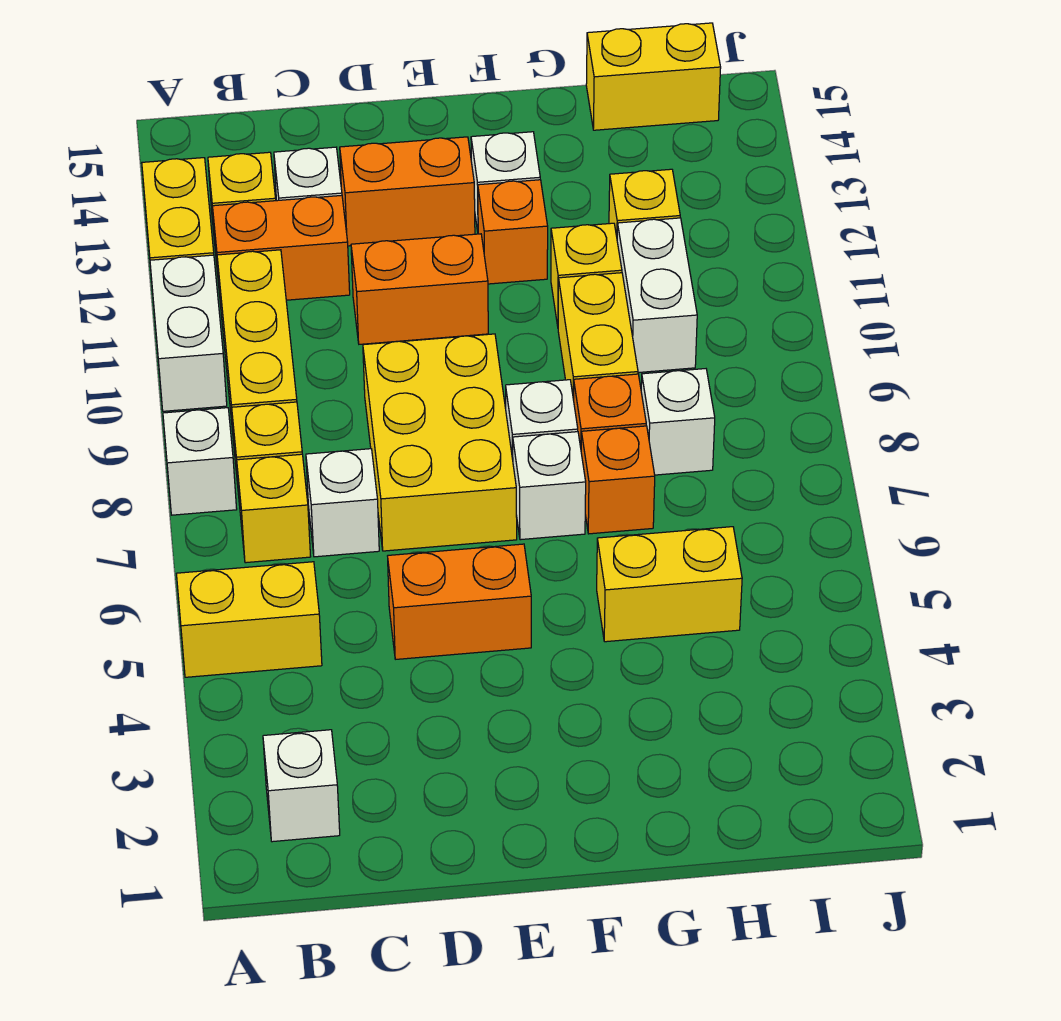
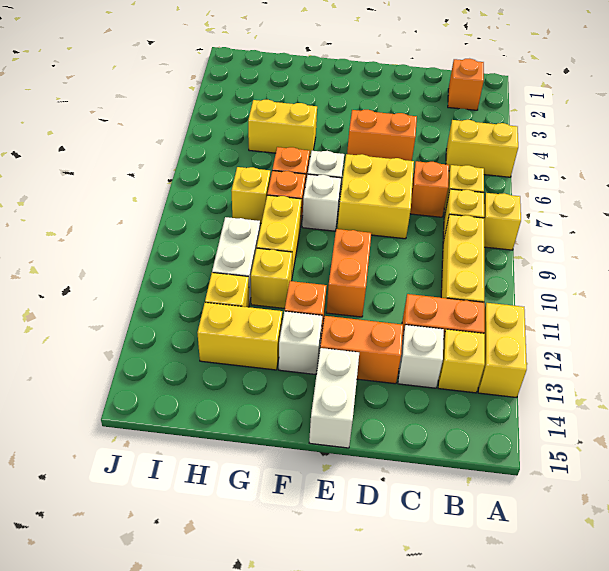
white brick A8 level 1 -> yellow brick A8 level 1
white brick A10:A11 level 1 -> white brick E14:E15 level 1
white brick B2 level 1 -> orange brick B2 level 1
white brick C7 level 1 -> orange brick C7 level 1
yellow brick D7:E9 level 1 -> yellow brick D7:E8 level 1
orange brick D11:E11 level 1 -> orange brick E10:E11 level 1
white brick H8 level 1 -> yellow brick H8 level 1
yellow brick H15:I15 level 1 -> yellow brick G13:H13 level 1

